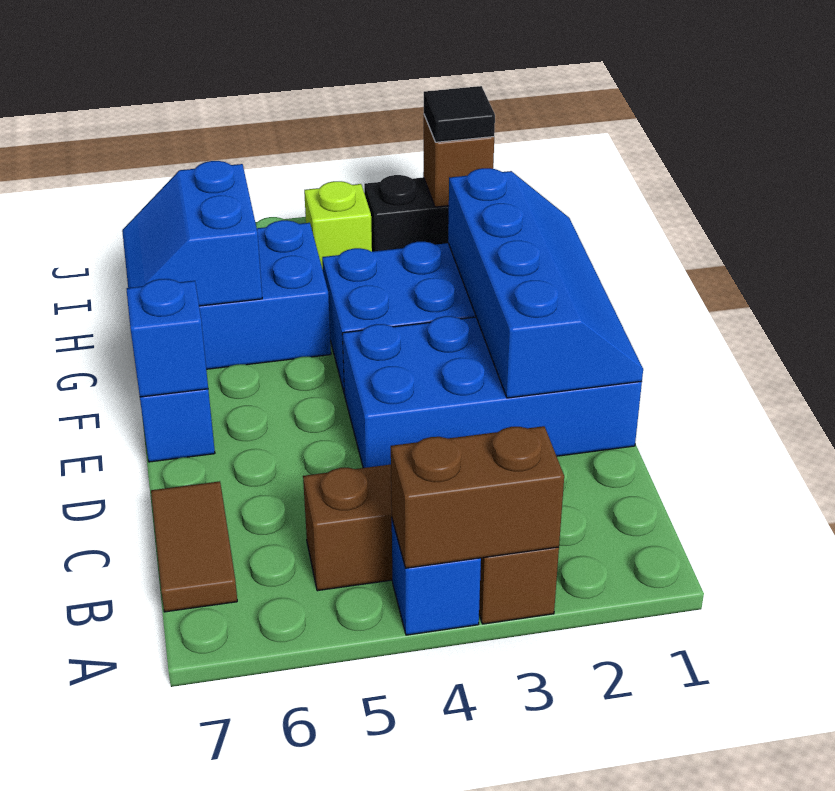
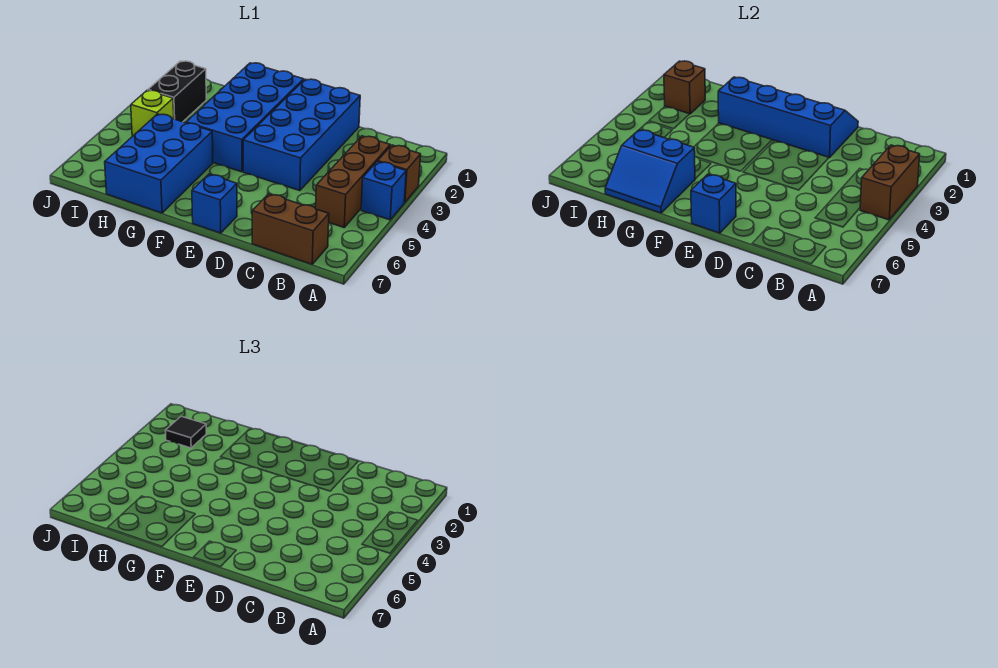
brown tile B7:C7 level 1 -> brown brick B7:C7 level 1

